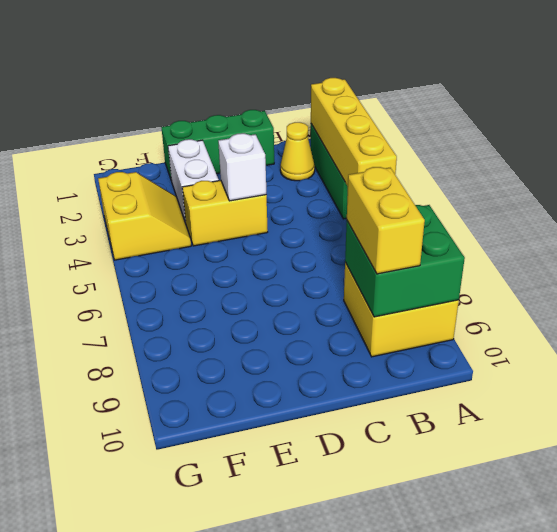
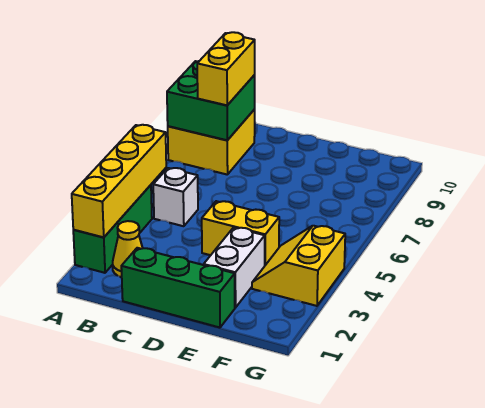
white brick D4 level 2 -> white brick B5 level 1

